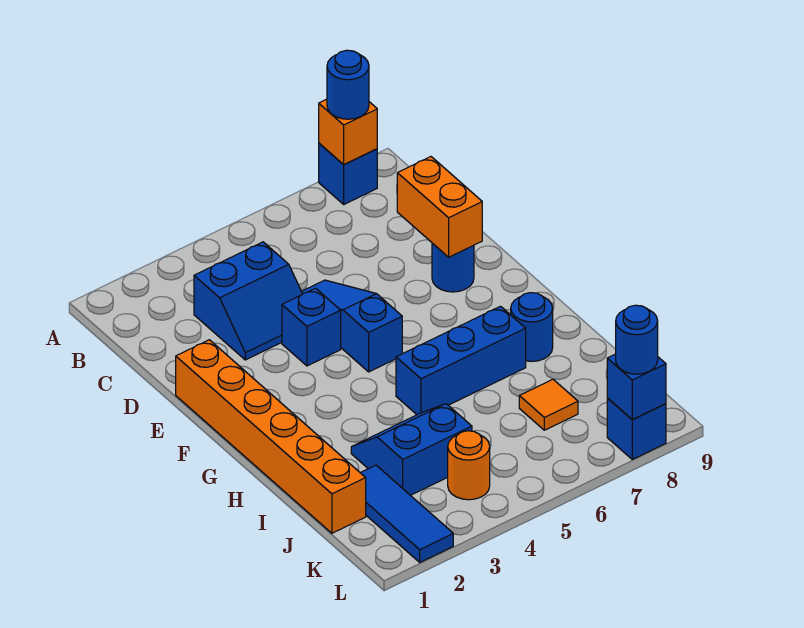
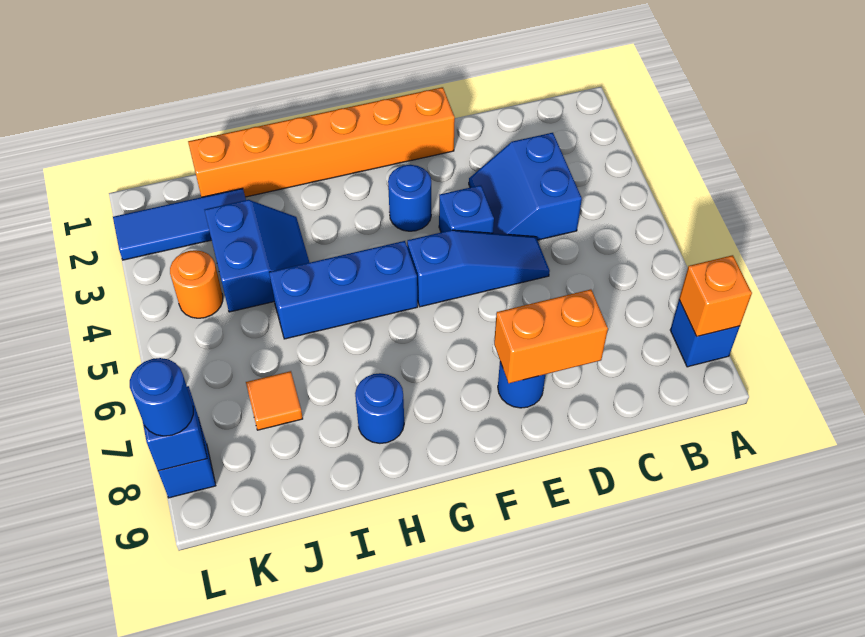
blue round brick A8 level 3 -> blue round brick F3 level 1
blue brick H5:H7 level 1 -> blue brick G5:I5 level 1

